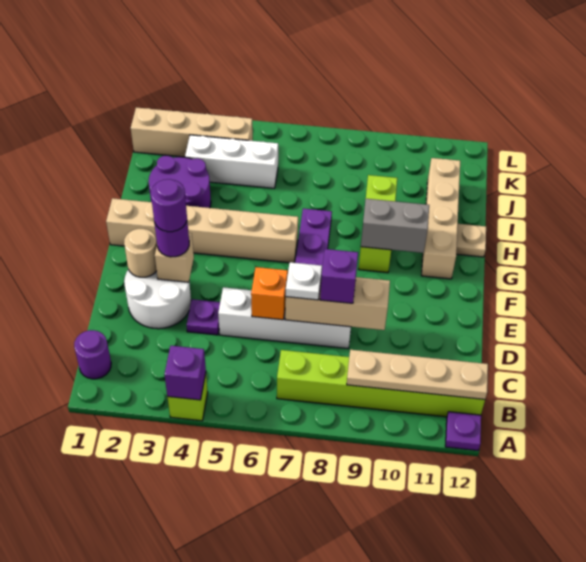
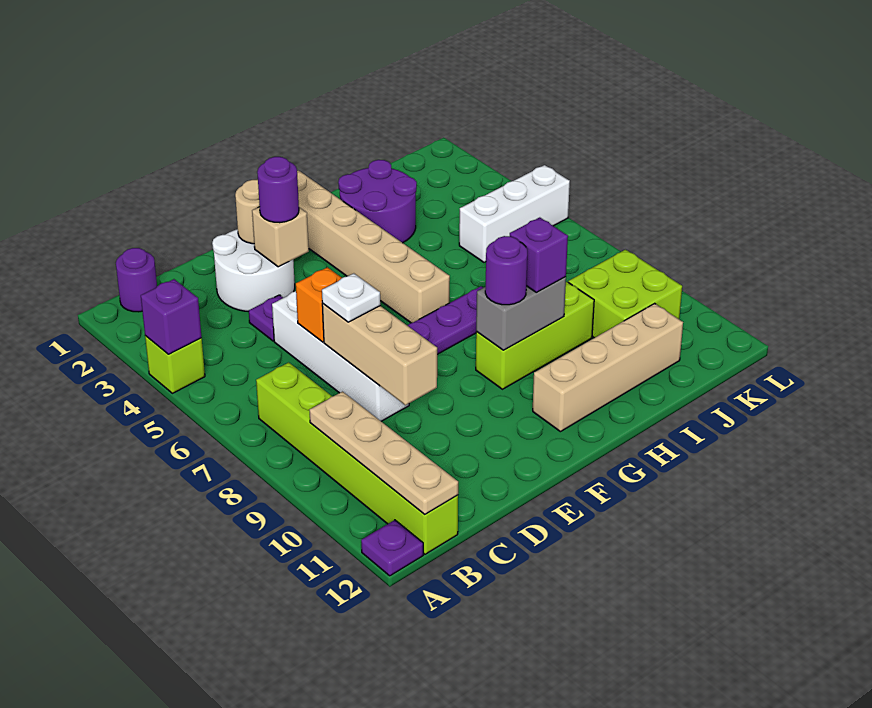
purple brick D8 level 3 -> purple brick H9 level 3
purple round brick E3 level 4 -> purple round brick G9 level 3
grey brick G9:G10 level 2 -> grey brick G9:H9 level 2
tan plate H12 level 1 -> none
white brick J3:J5 level 1 -> white brick J5:L5 level 1
none -> lime brick J9:K10 level 1
tan brick K1:K4 level 1 -> none

